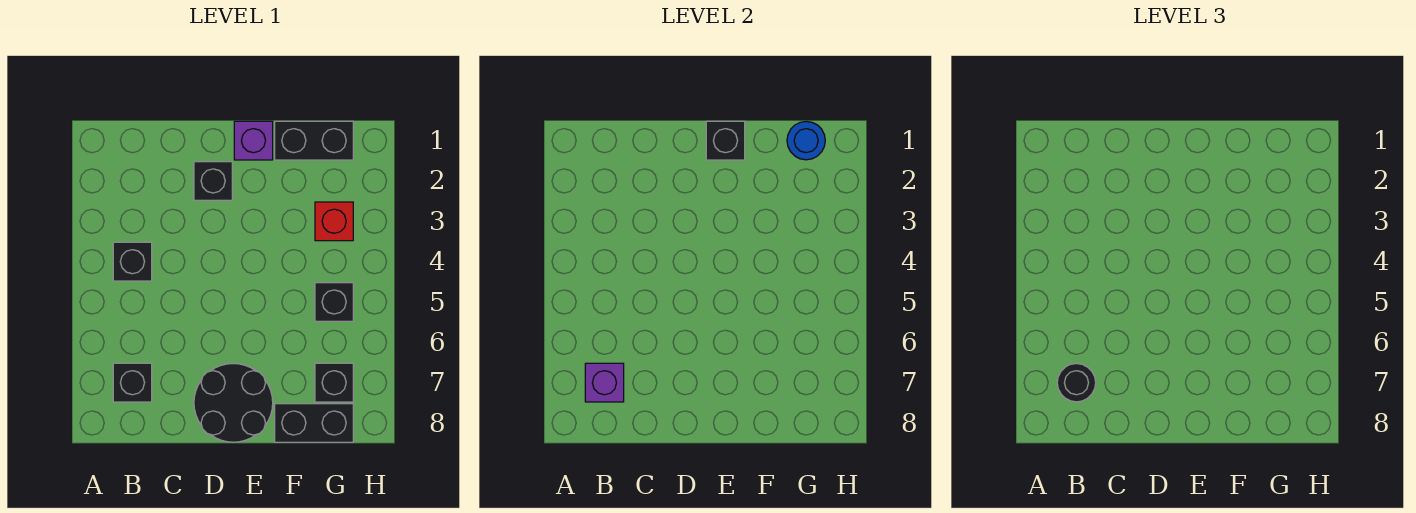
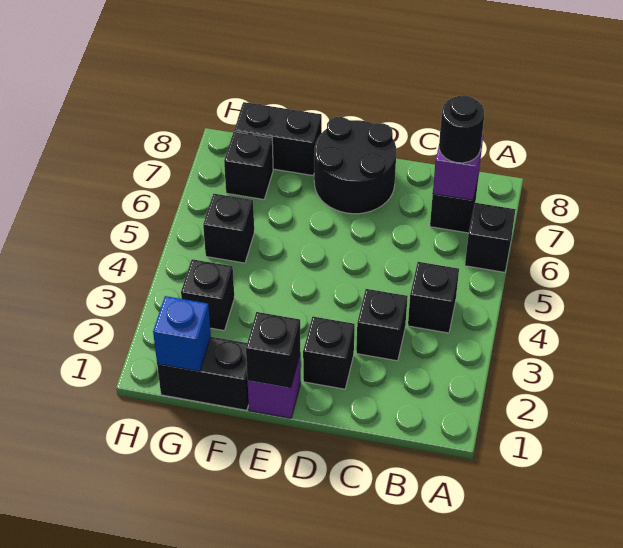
none -> black brick A6 level 1
none -> black brick C3 level 1
blue round brick G1 level 2 -> blue brick G1 level 2
red brick G3 level 1 -> black brick G3 level 1

